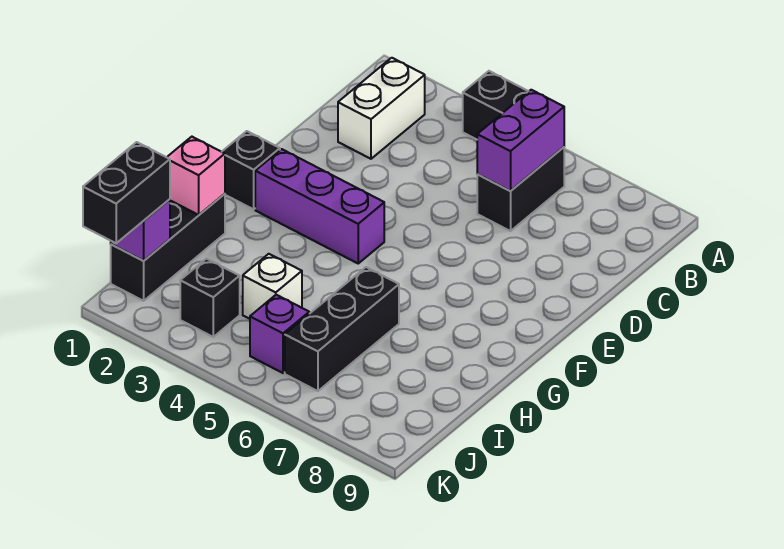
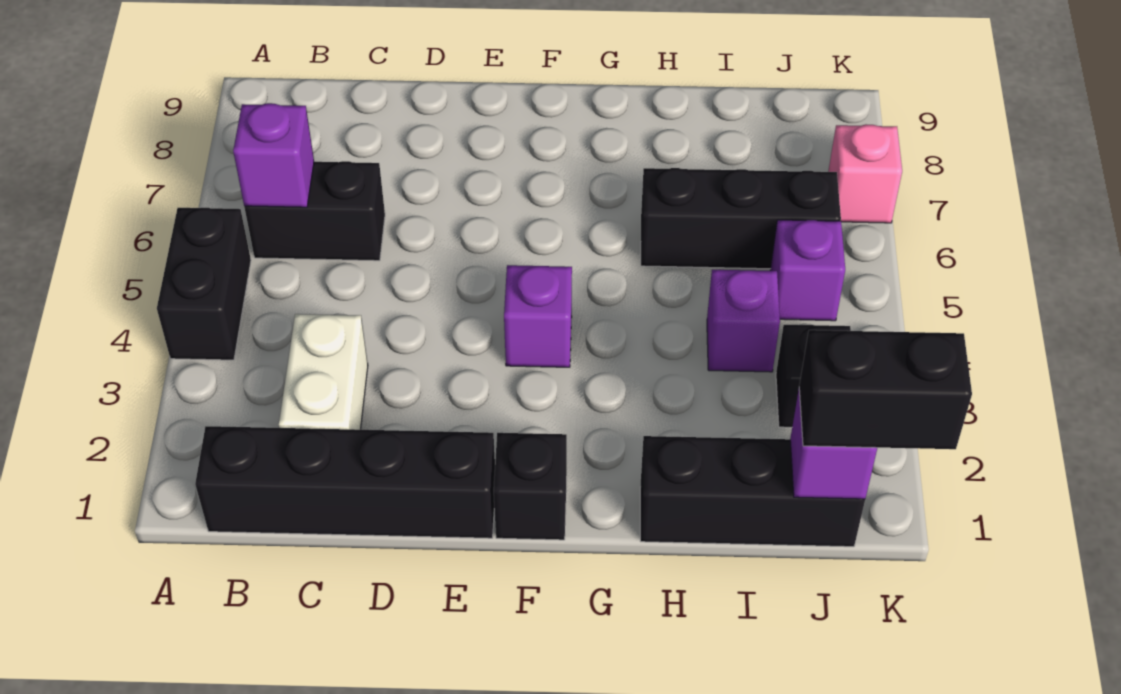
none -> black brick B1:E1 level 1
white brick B2:C2 level 1 -> white brick C2:C3 level 1
purple brick B6:C6 level 2 -> purple brick B6 level 2
purple brick F2:F4 level 1 -> purple brick F4 level 1
pink brick H1 level 2 -> pink brick K7 level 1
white brick I4 level 1 -> purple brick I4 level 1

